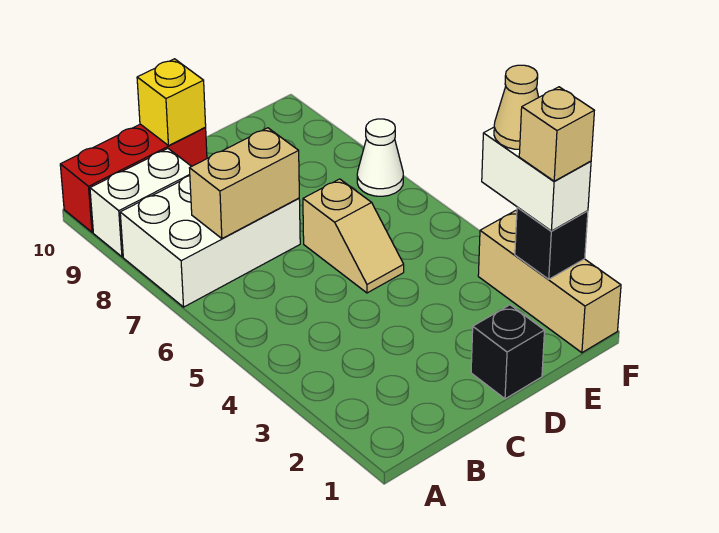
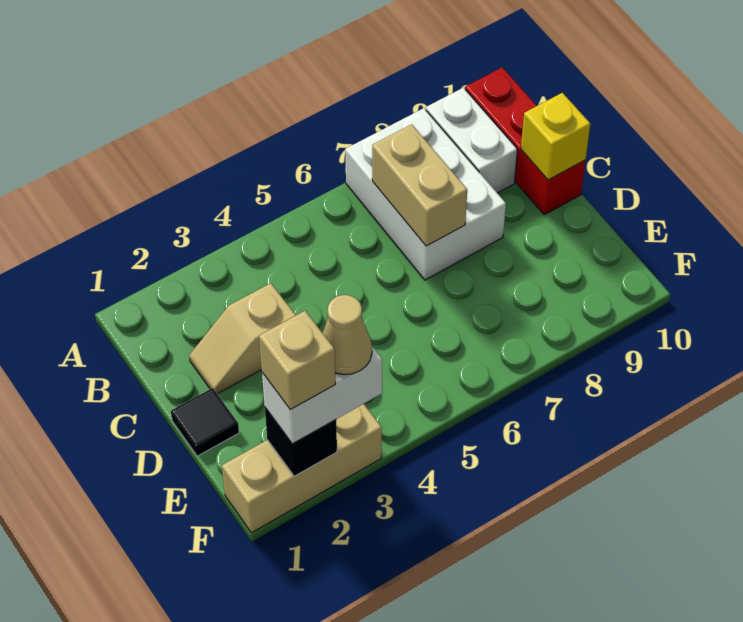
black brick D1 level 1 -> black tile D1 level 1
tan slope D5:D6 level 1 top 6 -> tan slope C2:C3 level 1 top 3
white cone F7 level 1 -> none

